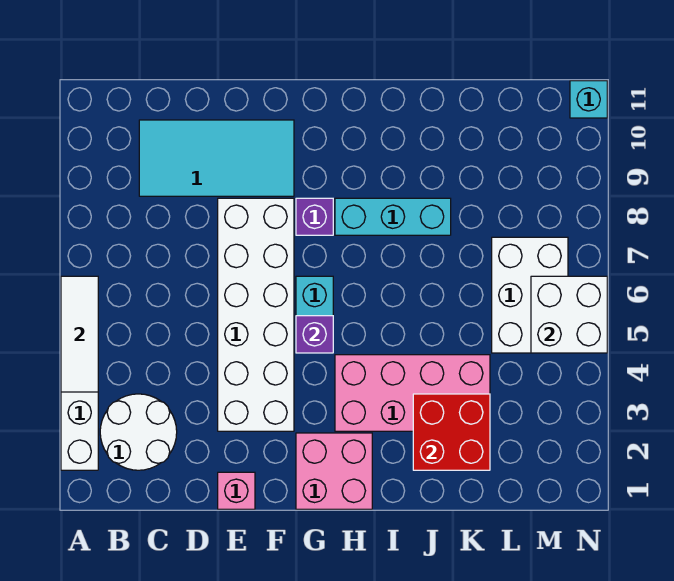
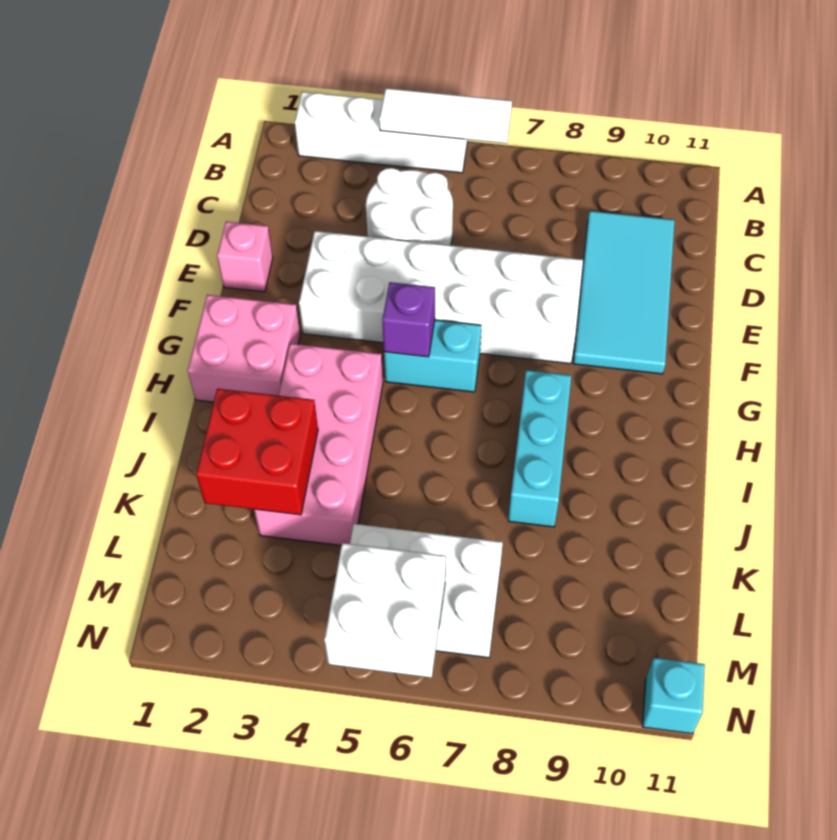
white round brick B2:C3 level 1 -> white round brick C4:D5 level 1
purple brick G8 level 1 -> none

